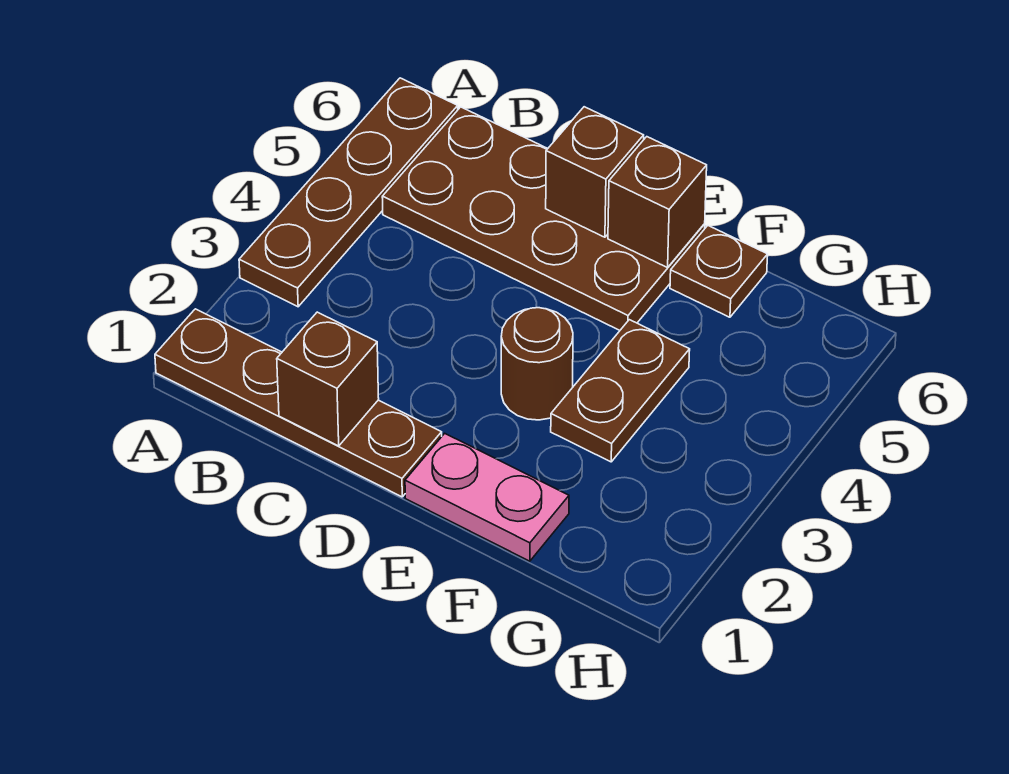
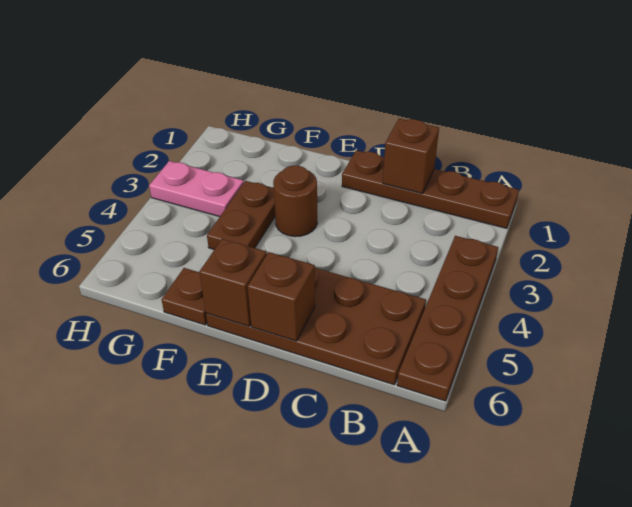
pink plate E1:F1 level 1 -> pink plate G3:H3 level 1

